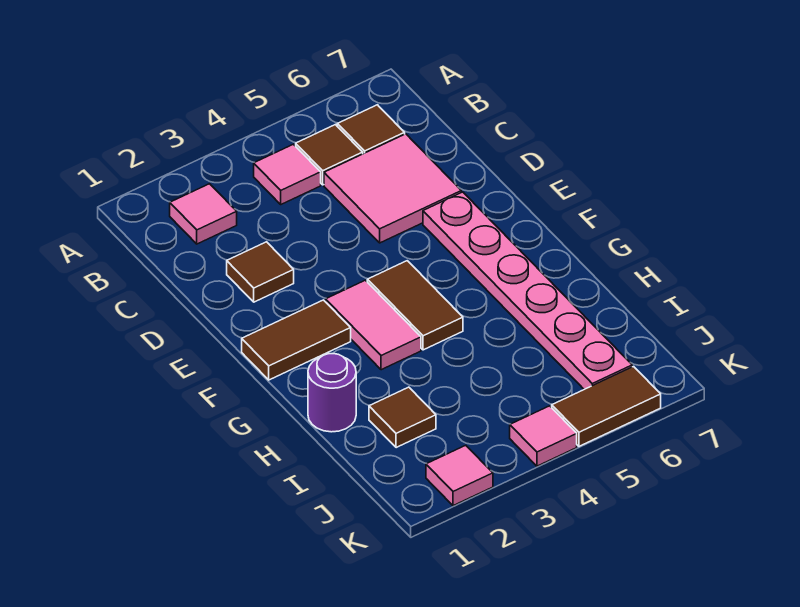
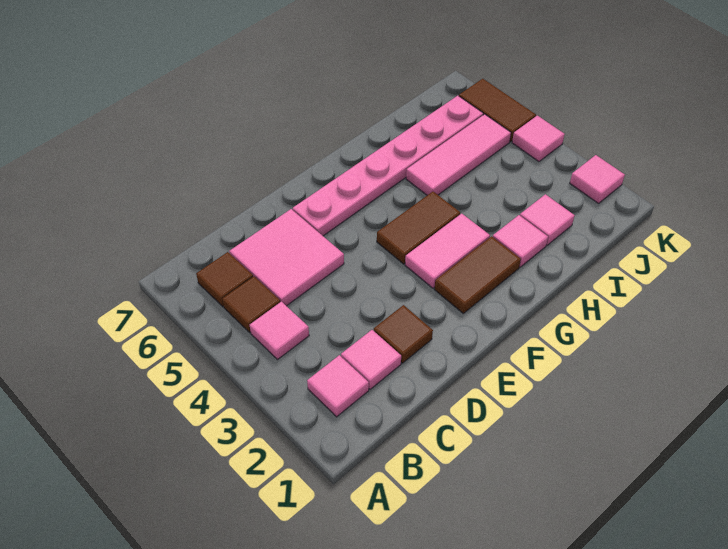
none -> pink tile C2 level 1
brown tile F1:F2 level 1 -> brown tile F2:G2 level 1
purple round brick H1 level 1 -> none
none -> pink tile H2 level 1
none -> pink tile H5:J5 level 1
brown tile I2 level 1 -> pink tile I2 level 1

